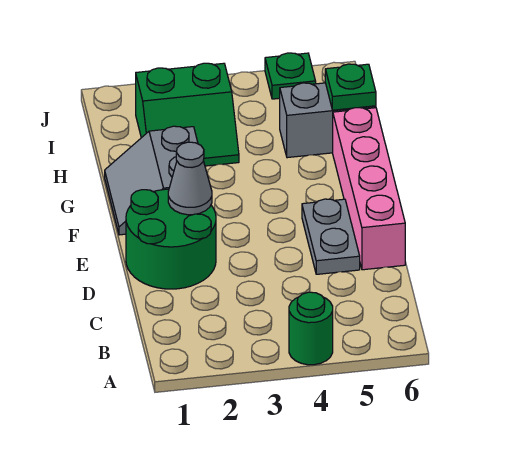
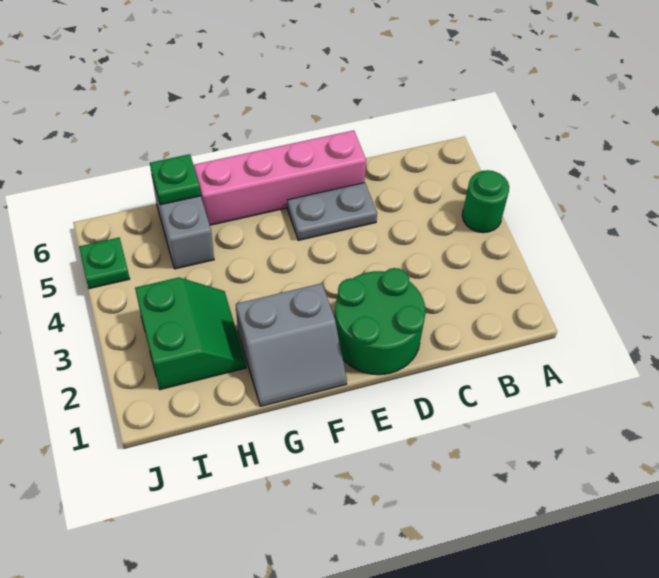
grey cone E2 level 2 -> none

